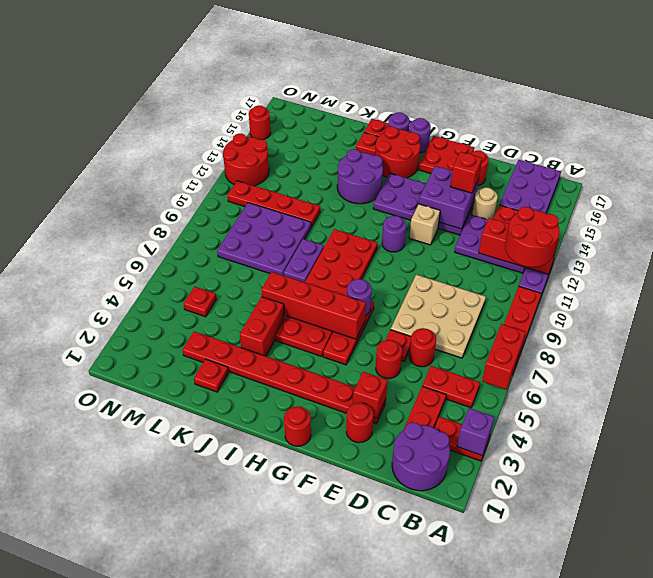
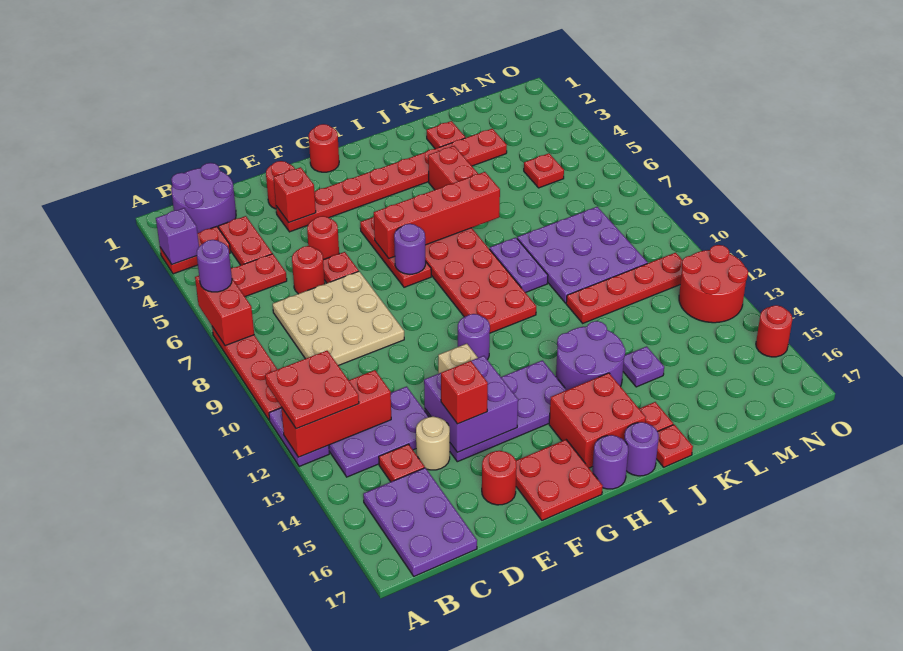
none -> purple round brick A6 level 3
red round brick A11:B12 level 3 -> red plate A11:B12 level 3
red round brick H15:I16 level 1 -> red brick H15:I16 level 1
none -> purple plate K14 level 1

